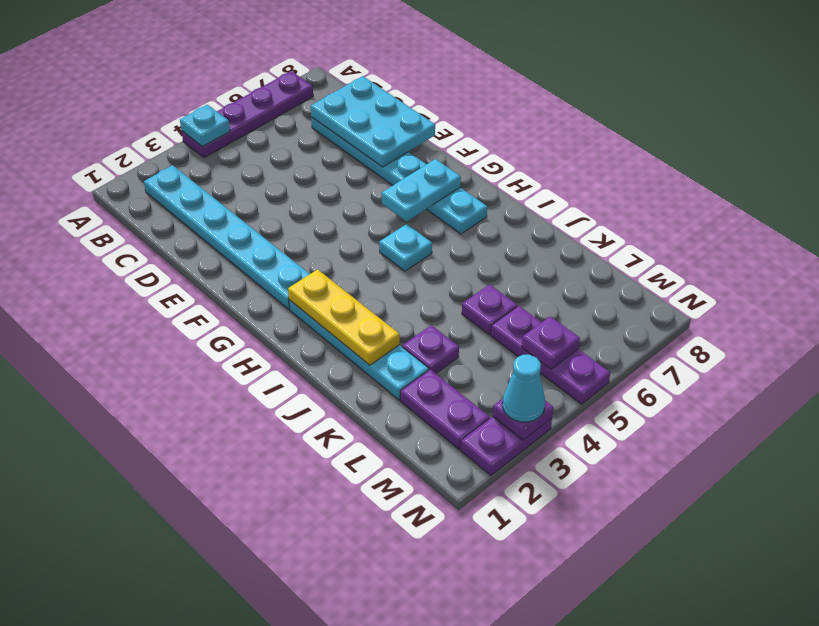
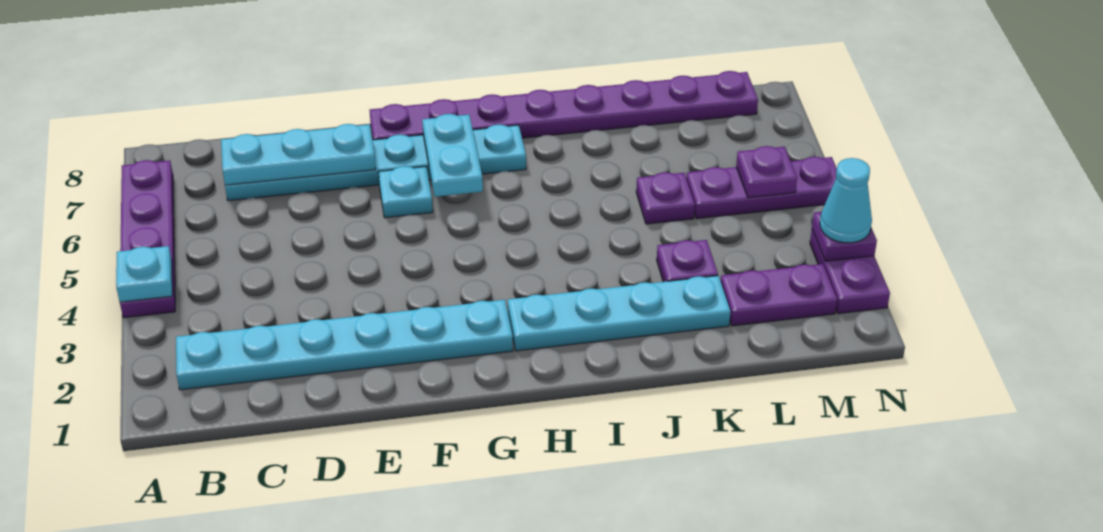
cyan plate C7:E8 level 2 -> cyan plate C7:E7 level 2
none -> purple plate F8:M8 level 1
yellow plate H2:J2 level 2 -> none
cyan plate H5 level 1 -> cyan plate F6 level 1

